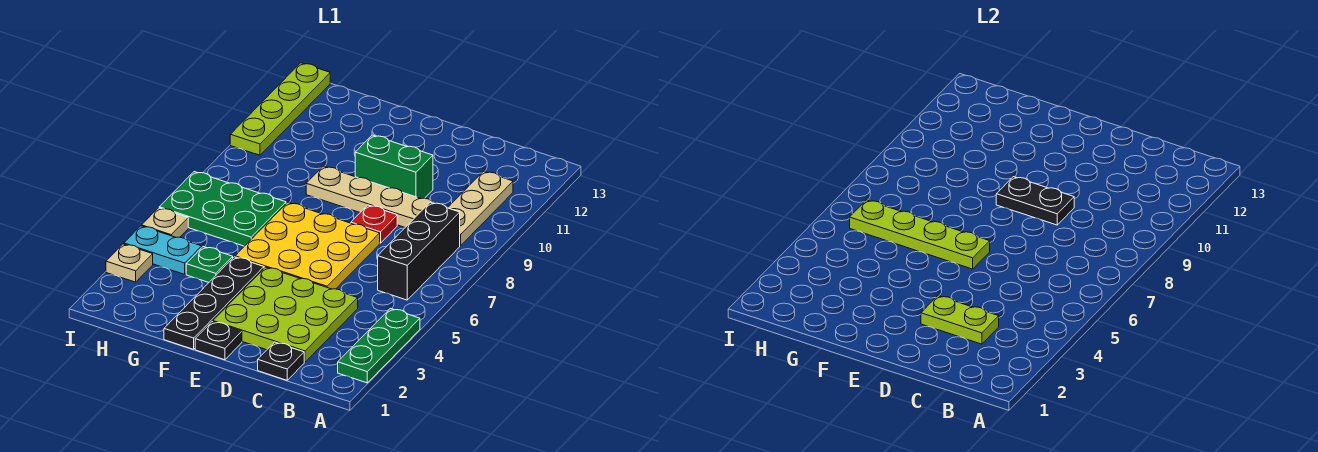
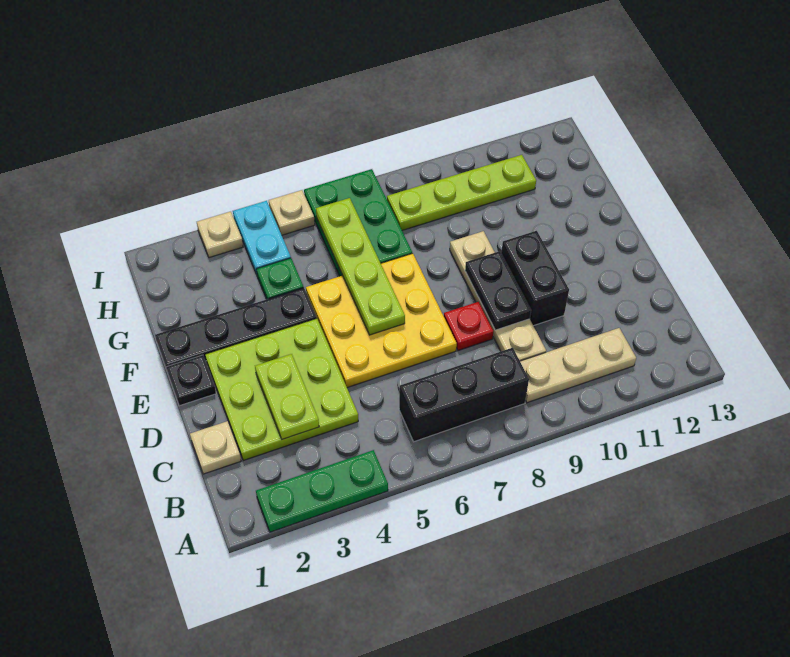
black plate C1 level 1 -> tan plate C1 level 1
green brick D10:E10 level 1 -> black brick D10:E10 level 1
lime plate I10:I13 level 1 -> lime plate H8:H11 level 1

